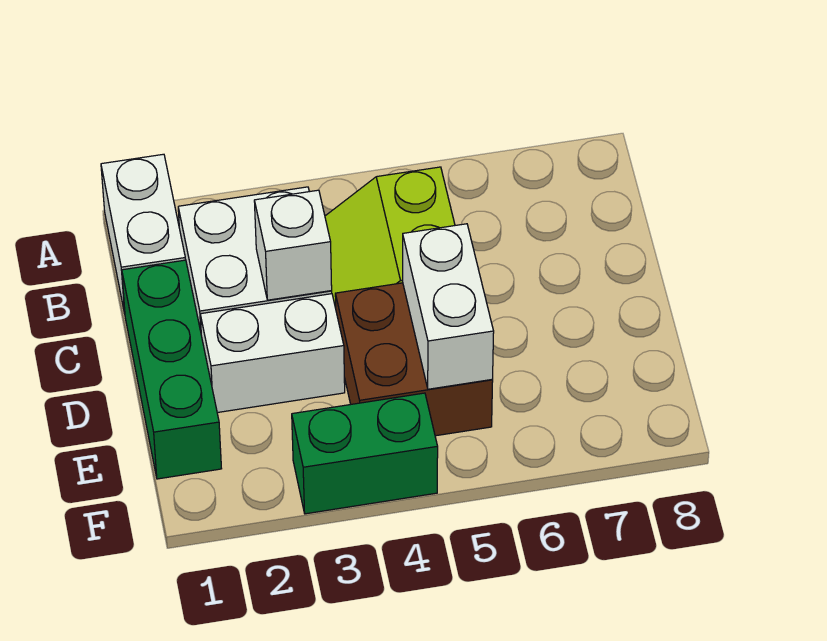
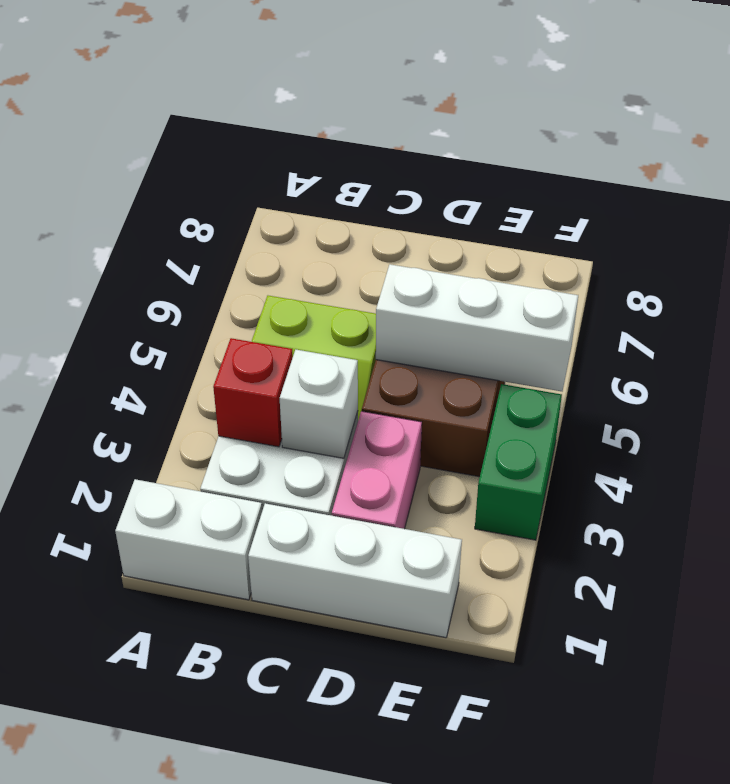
none -> red brick B3 level 2
green brick C1:E1 level 1 -> white brick C1:E1 level 1
white brick D2:D3 level 1 -> pink brick D2:D3 level 1
white brick D5:E5 level 2 -> white brick D5:F5 level 2

